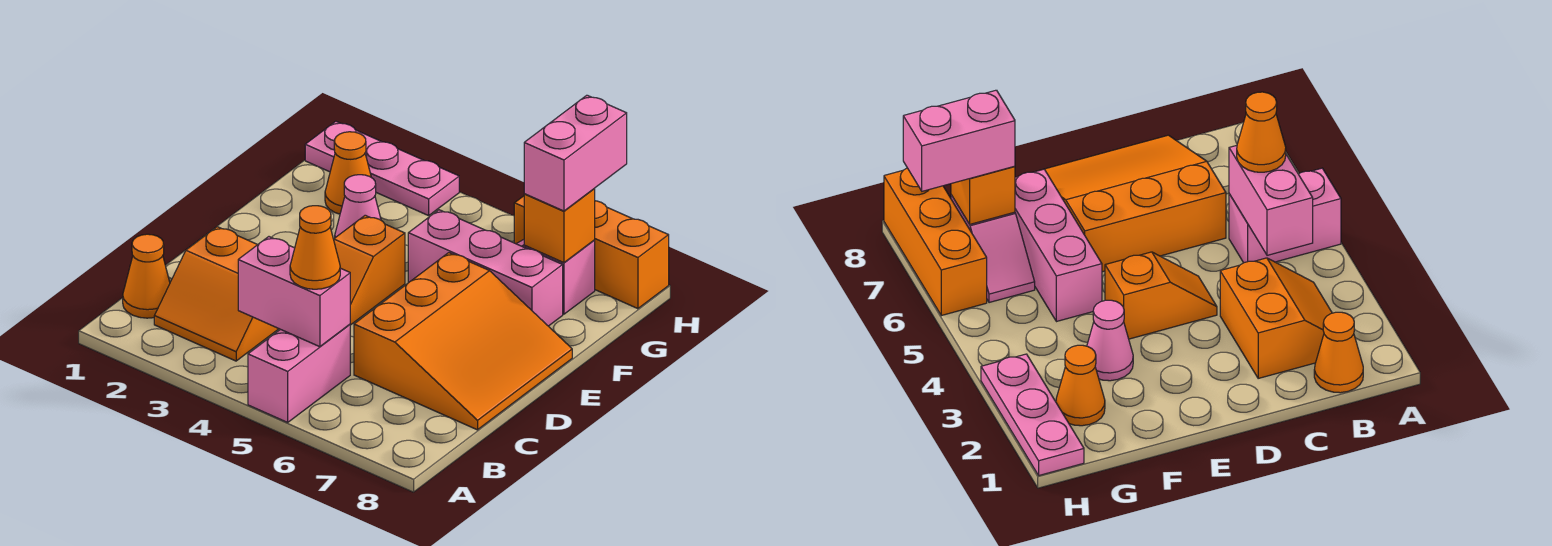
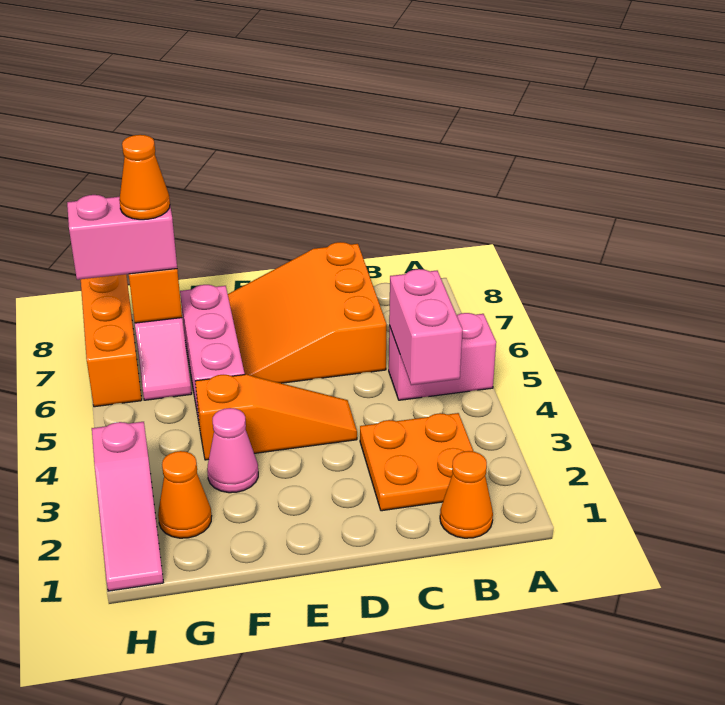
orange slope B2:C3 level 1 top C -> orange plate B2:C3 level 1
orange cone B5 level 3 -> orange cone G7 level 4
orange slope C6:E8 level 1 top 6 -> orange slope C6:E8 level 1 top C
orange slope D4:E4 level 1 top E -> orange slope D4:F4 level 1 top F
pink plate H1:H3 level 1 -> pink slope H1:H3 level 1 top 3

